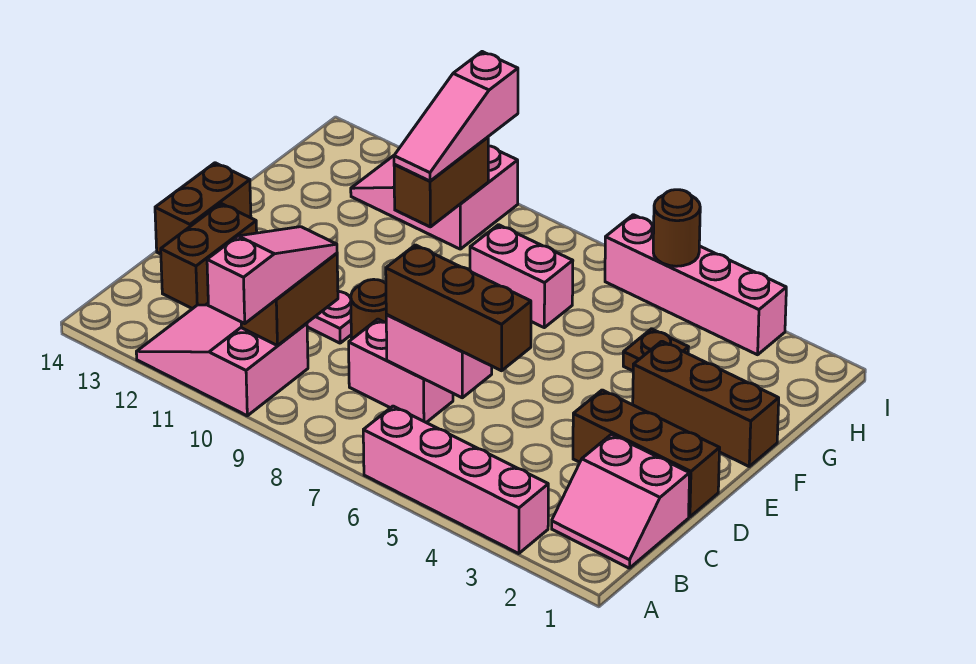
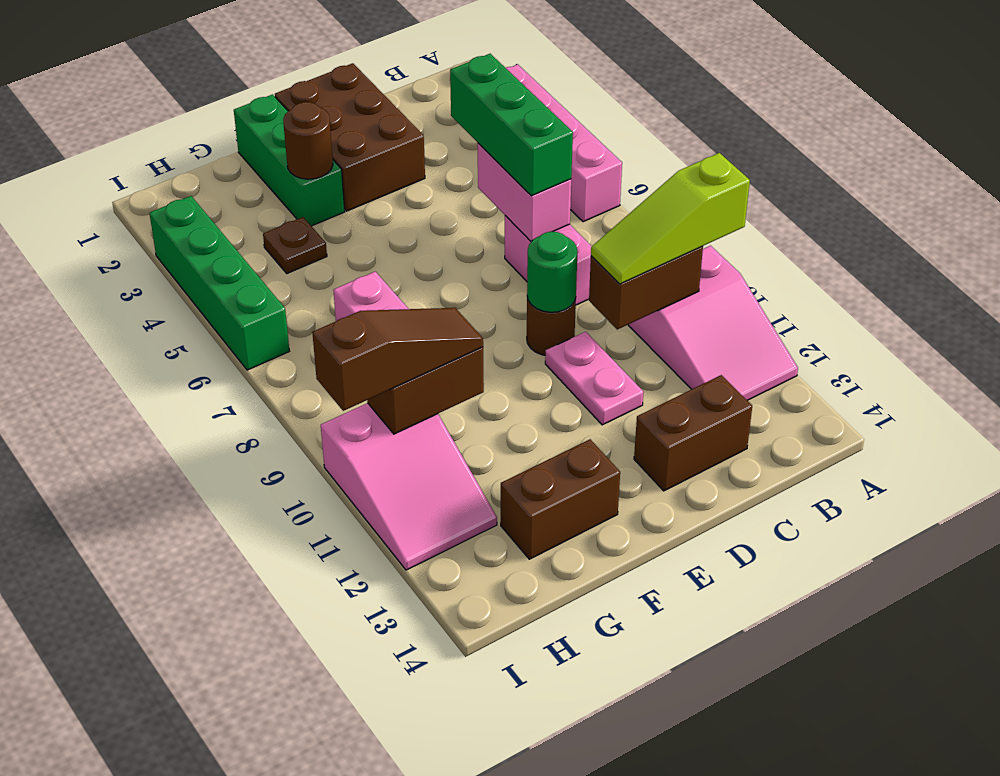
pink slope A10:C10 level 3 top A -> lime slope A10:C10 level 3 top A
pink slope B1:C2 level 1 top C -> none
brown brick C5:C7 level 3 -> green brick C5:C7 level 3
brown brick D1:D3 level 1 -> brown brick D1:E3 level 1
none -> green round brick D9 level 2
brown brick D14:E14 level 1 -> brown brick F13:G13 level 1
brown brick F1:F3 level 1 -> green brick F1:F3 level 1
pink slope G10:I10 level 3 top I -> brown slope G10:I10 level 3 top I
pink brick I3:I6 level 1 -> green brick I3:I6 level 1
brown round brick I5 level 2 -> brown round brick F3 level 2

